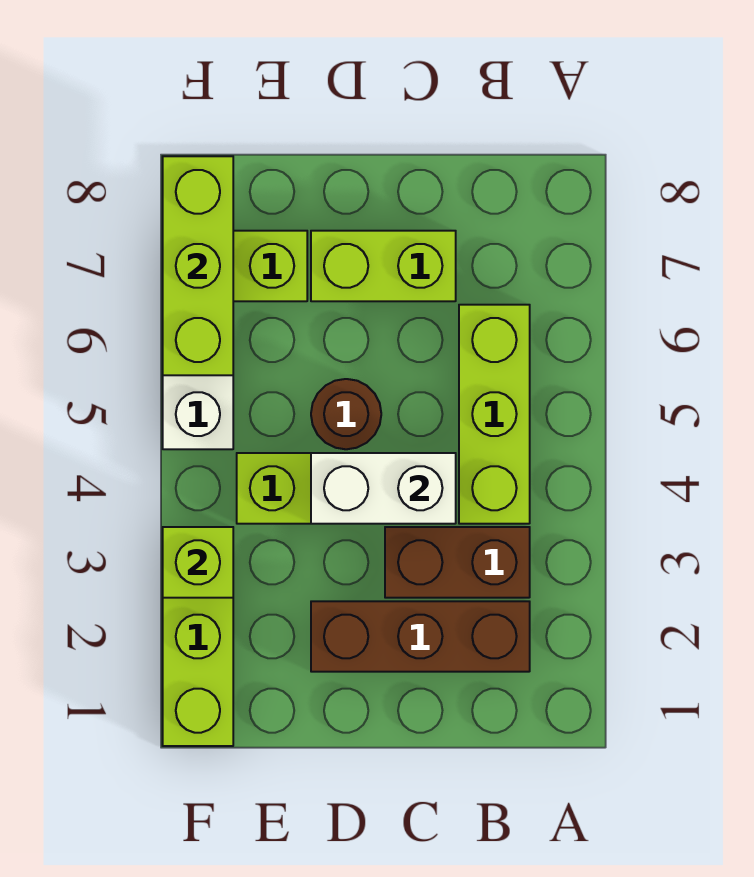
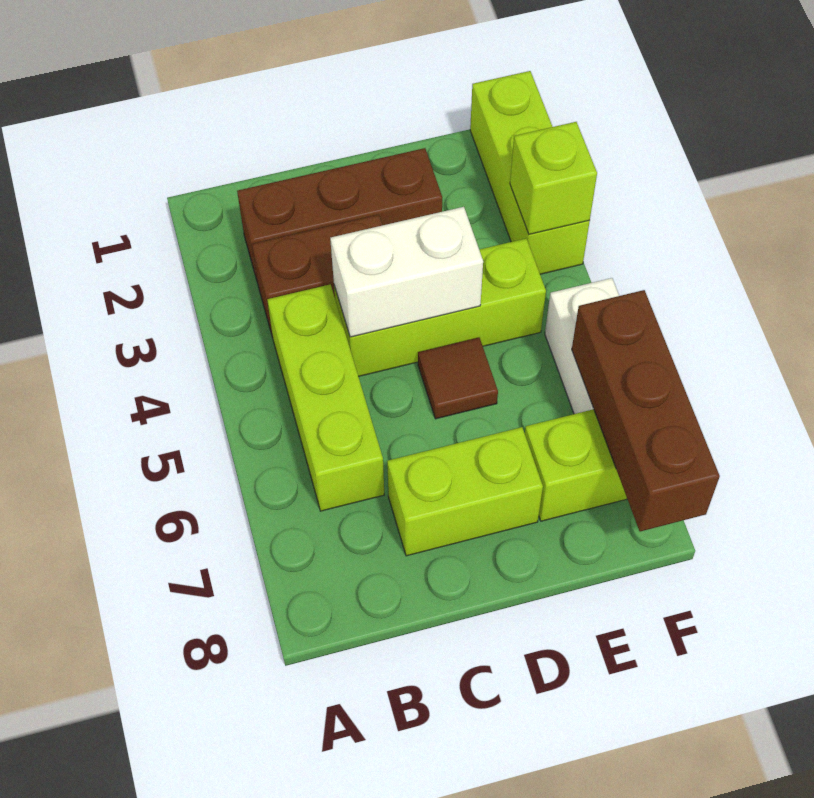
brown round brick D5 level 1 -> brown tile D5 level 1
lime brick F6:F8 level 2 -> brown brick F6:F8 level 2

